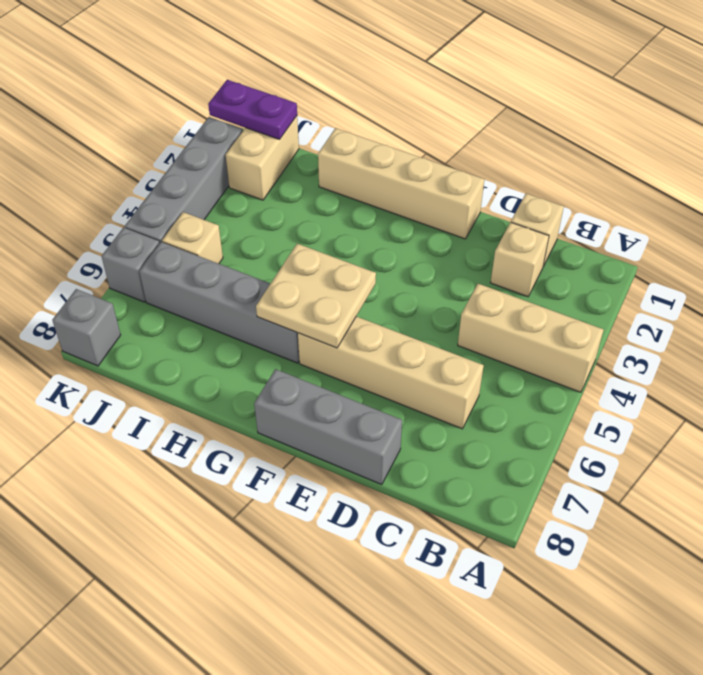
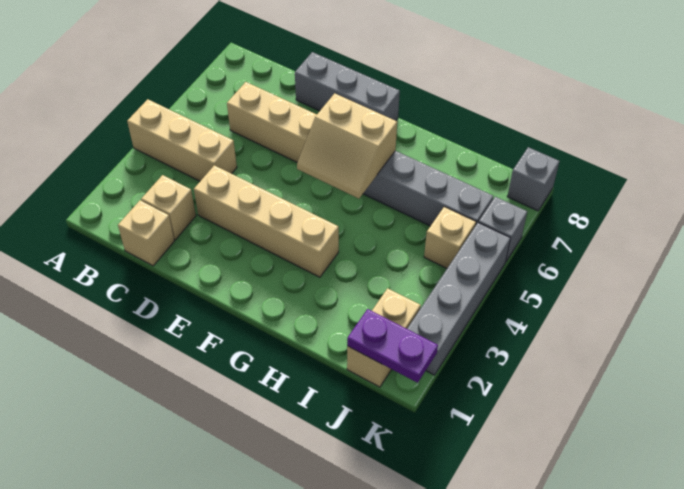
tan brick E1:H1 level 1 -> tan brick D3:G3 level 1
tan plate F5:G6 level 2 -> tan slope F5:G6 level 2 top 6

